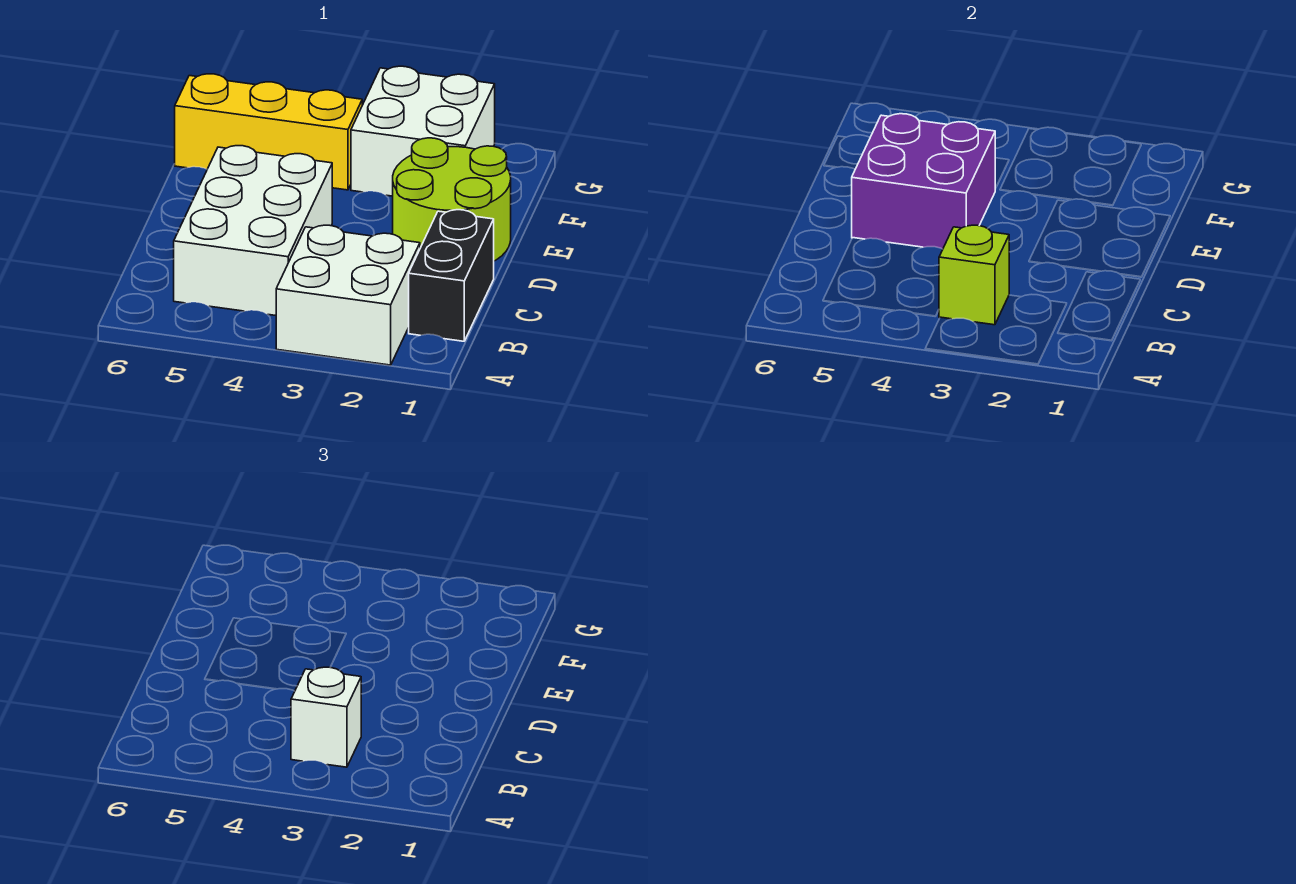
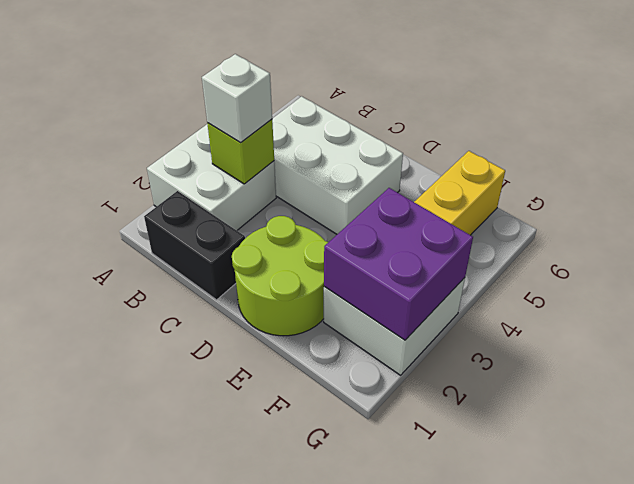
purple brick D4:E5 level 2 -> purple brick F2:G3 level 2

